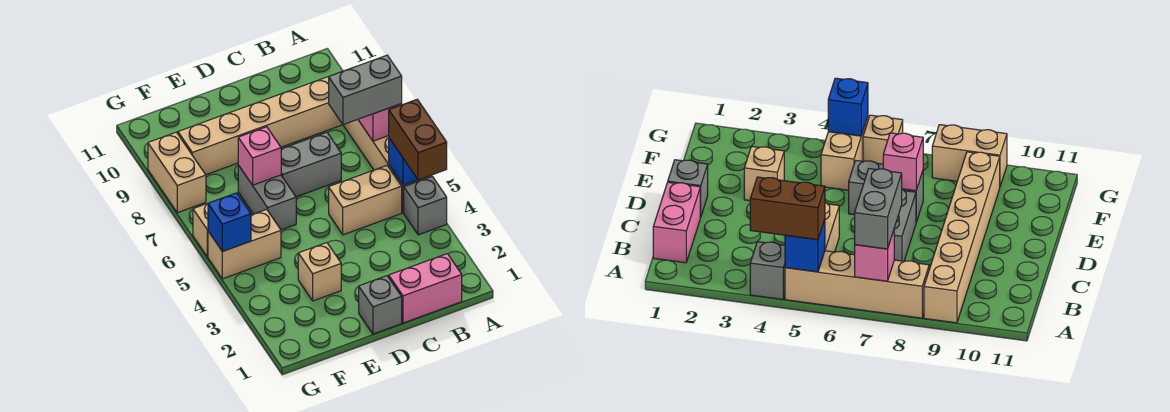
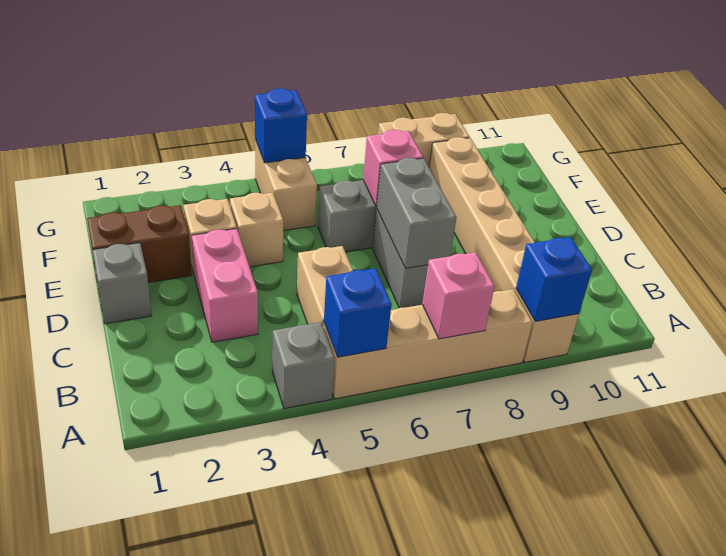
brown brick A4:A5 level 3 -> brown brick E1:E2 level 1
grey brick A7:B7 level 3 -> grey brick C7:D7 level 2
none -> blue brick A9 level 2
pink brick B1:C1 level 1 -> pink brick C3:D3 level 1
tan brick G6 level 1 -> tan brick E4 level 1

